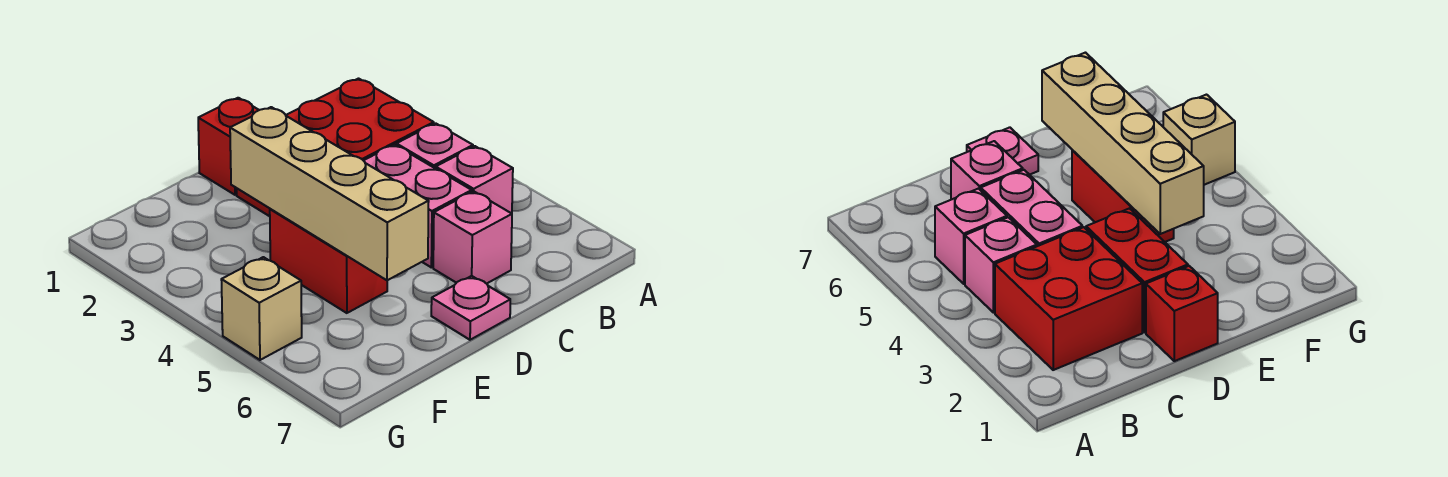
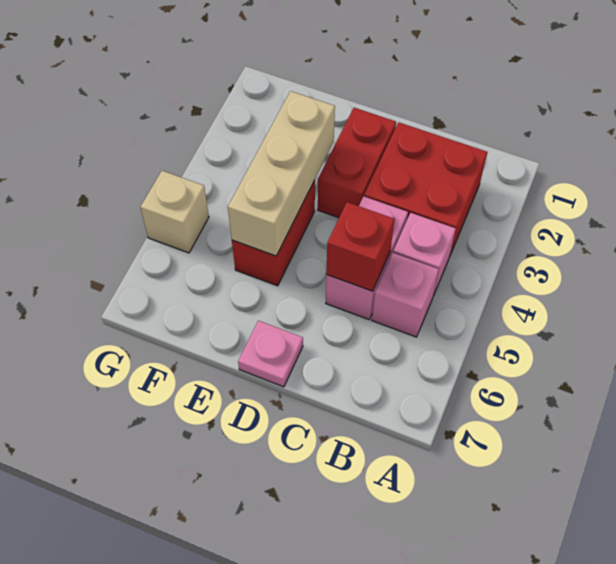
pink brick C6 level 1 -> none
red brick D1 level 1 -> red brick C5 level 2
tan brick E3:E6 level 2 -> tan brick E3:E5 level 2

